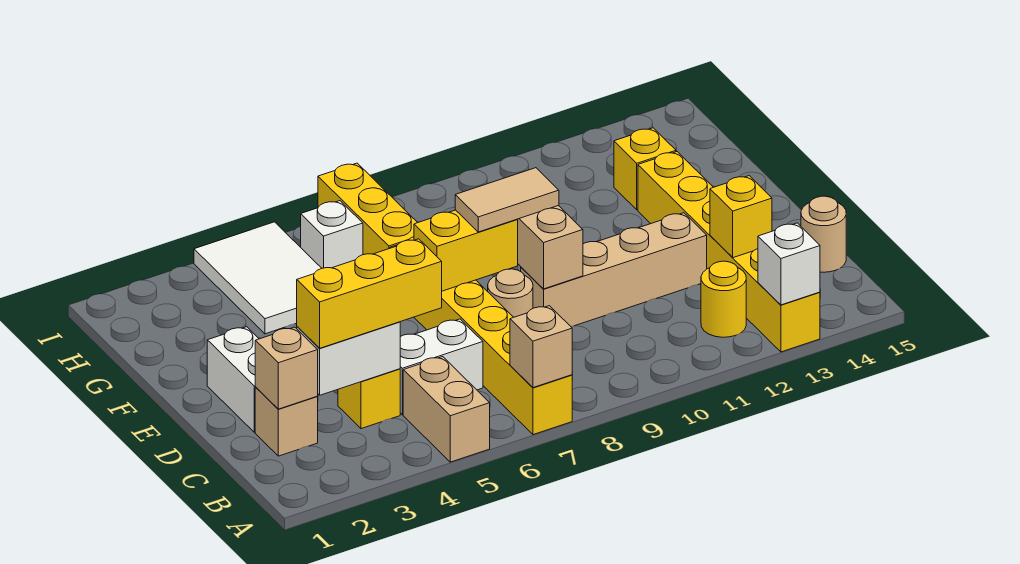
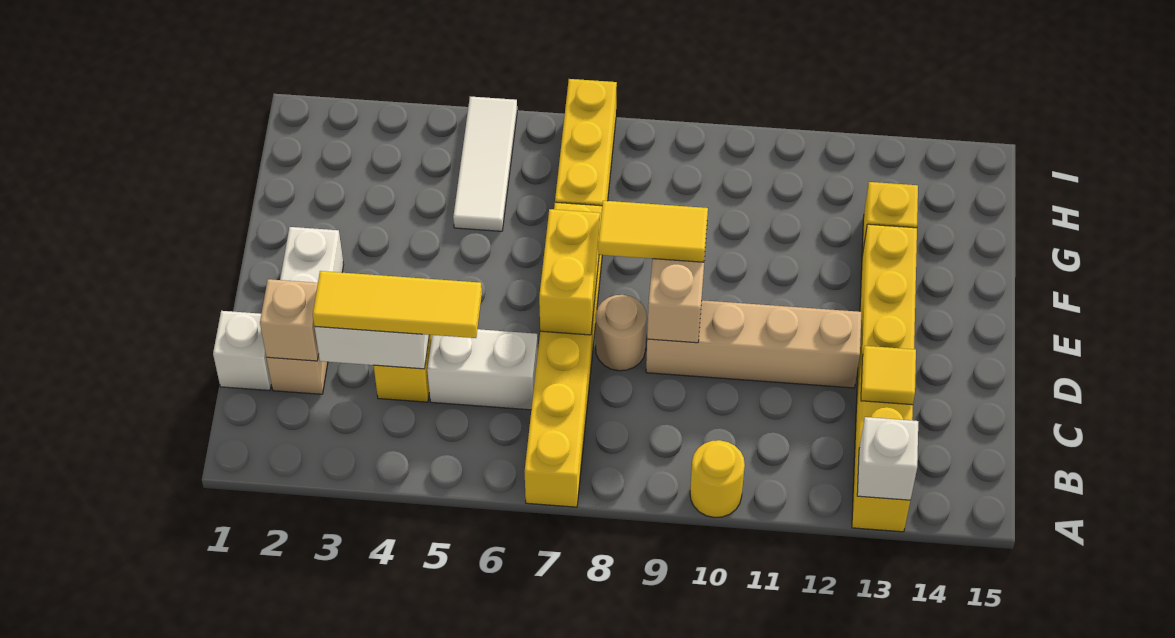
tan brick A5:B5 level 1 -> none
tan brick A7 level 2 -> none
yellow round brick B12 level 1 -> yellow round brick A10 level 1
yellow brick C3:C5 level 3 -> yellow tile C3:C5 level 3
yellow brick C13 level 2 -> yellow tile C13 level 2
tan round brick C15 level 1 -> none
yellow brick E7:E8 level 2 -> yellow brick D7:E7 level 2
tan tile E8:E9 level 3 -> yellow tile E8:E9 level 3
white tile G4:I5 level 1 -> white tile G5:I5 level 1
white brick H6 level 1 -> white brick C1 level 1

